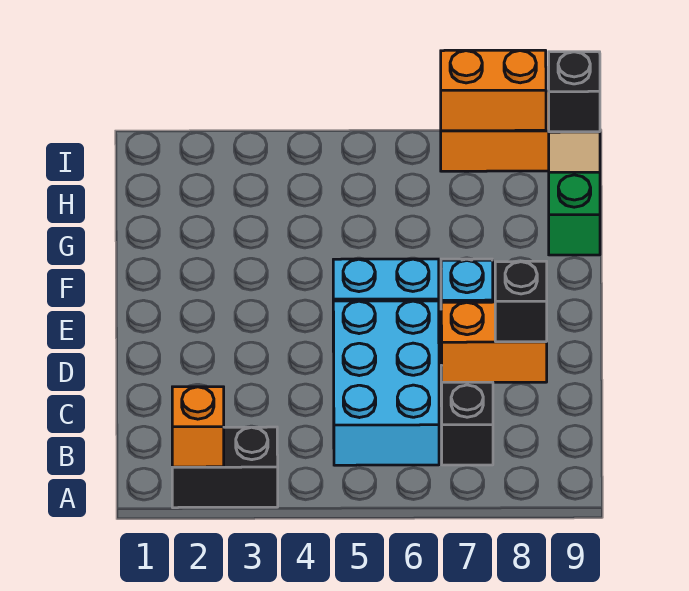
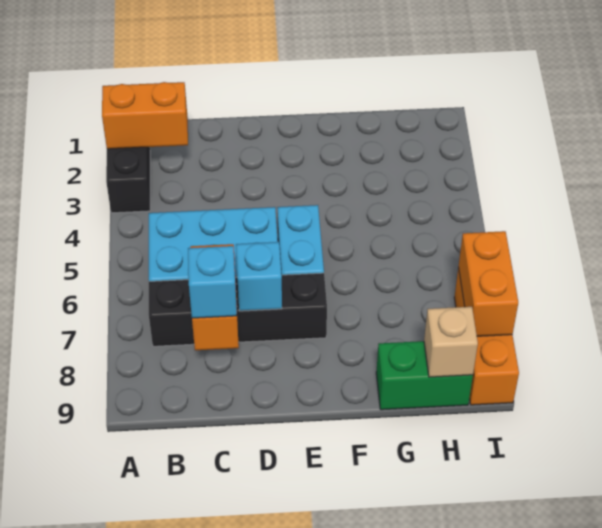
orange brick A2 level 2 -> orange brick A2:B2 level 2
black brick C8 level 3 -> cyan brick C8 level 3
black brick H9 level 3 -> none

